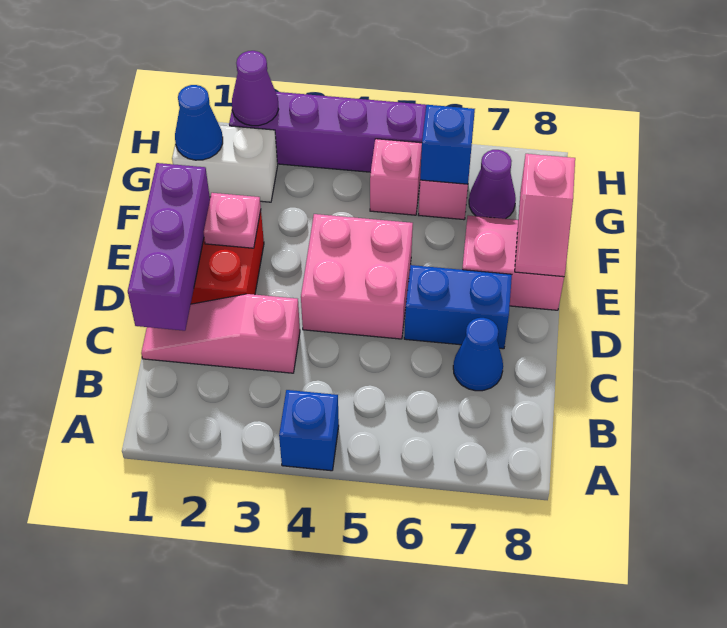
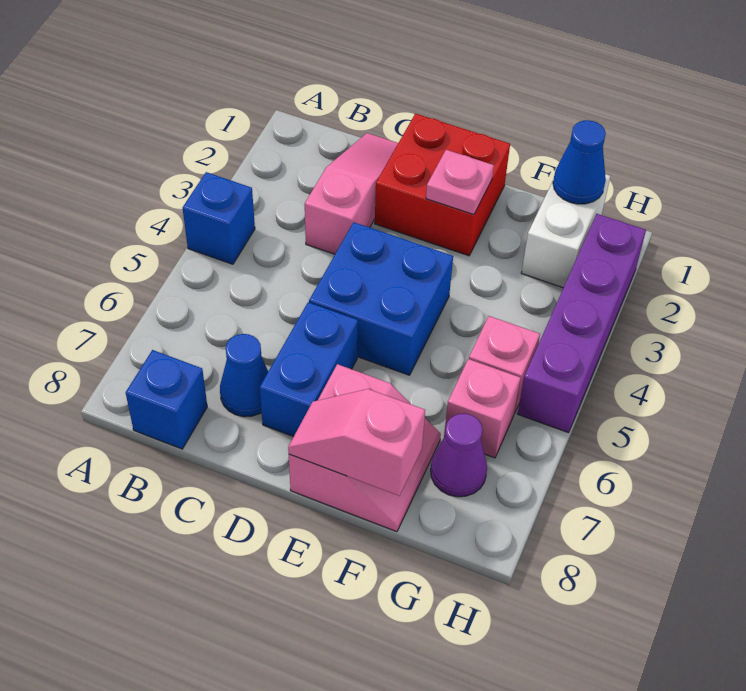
purple brick C1:E1 level 2 -> none
pink brick D4:E5 level 1 -> blue brick D4:E5 level 1
blue brick G6 level 2 -> blue brick B8 level 1
purple cone H2 level 2 -> none

